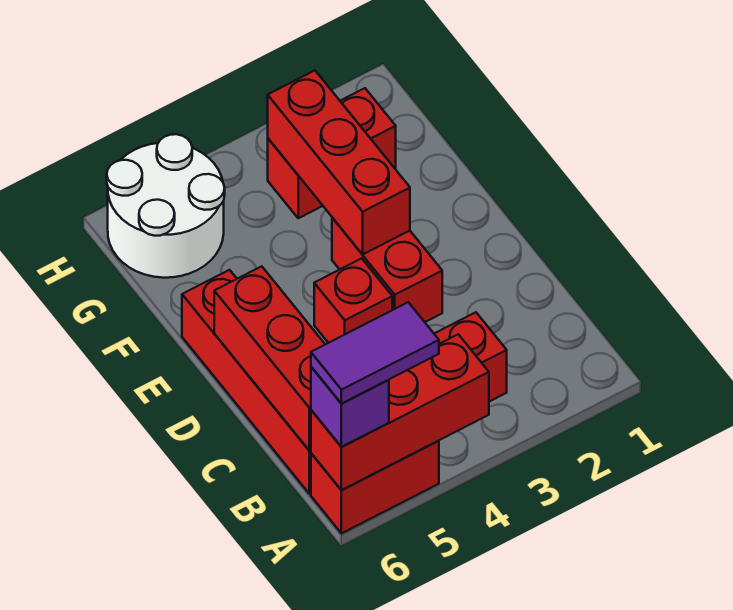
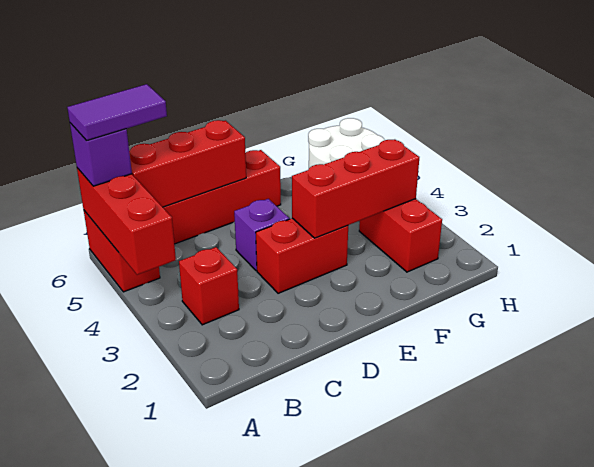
purple tile A5:A6 level 4 -> purple tile A6:B6 level 4
red brick D4 level 1 -> purple brick D4 level 1

